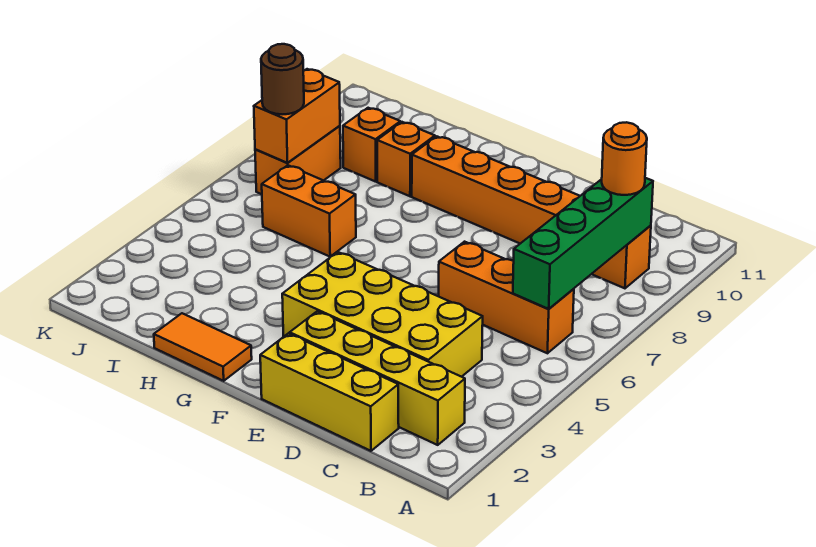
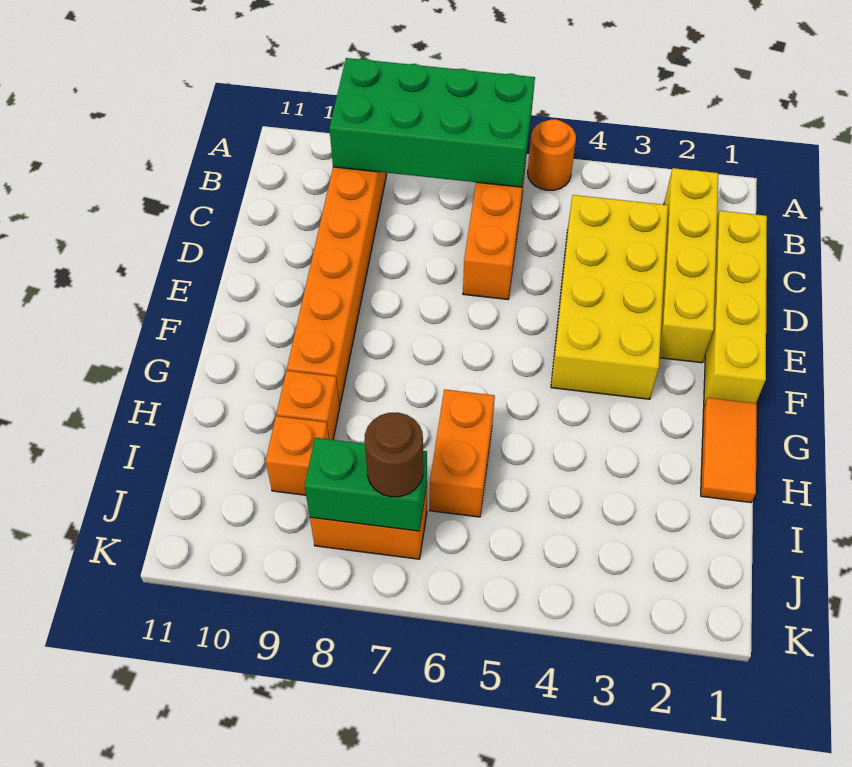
green brick B6:B9 level 2 -> green brick A6:B9 level 2
orange round brick B9 level 3 -> orange round brick A5 level 1
yellow brick C1:E1 level 1 -> yellow brick C1:F1 level 1
orange brick J7:J8 level 2 -> green brick J7:J8 level 2

